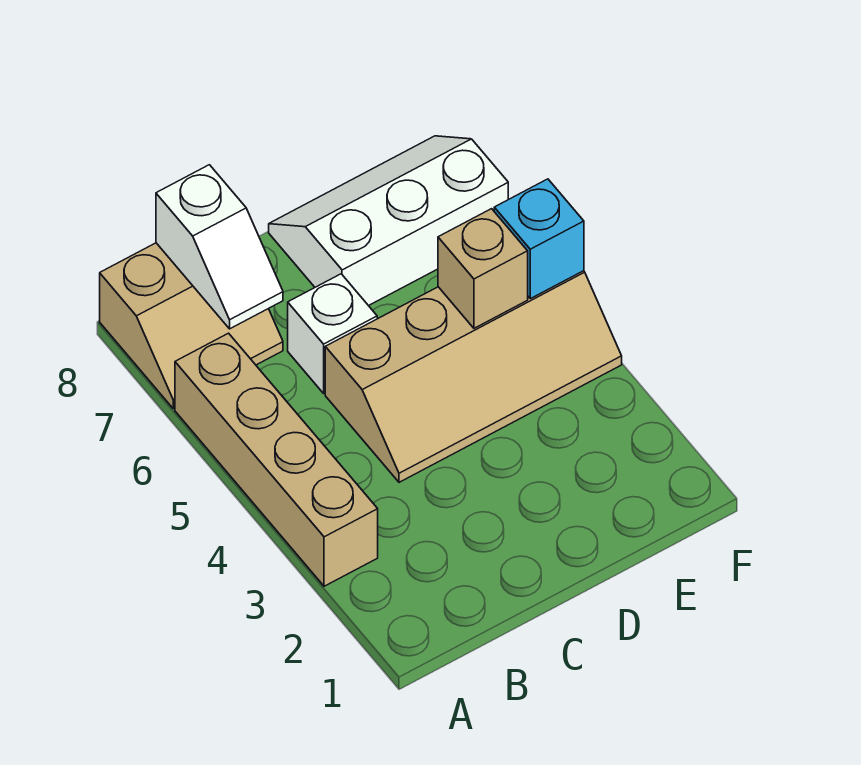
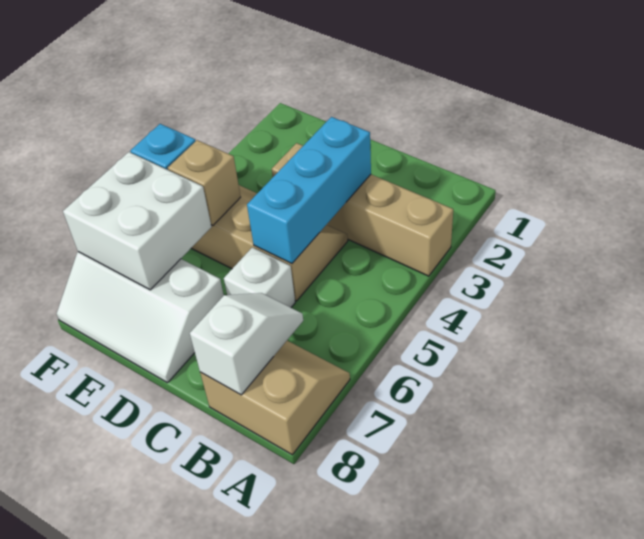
tan brick A3:A6 level 1 -> tan brick A3:D3 level 1
none -> cyan brick C3:C5 level 2
none -> white brick E6:F7 level 2

